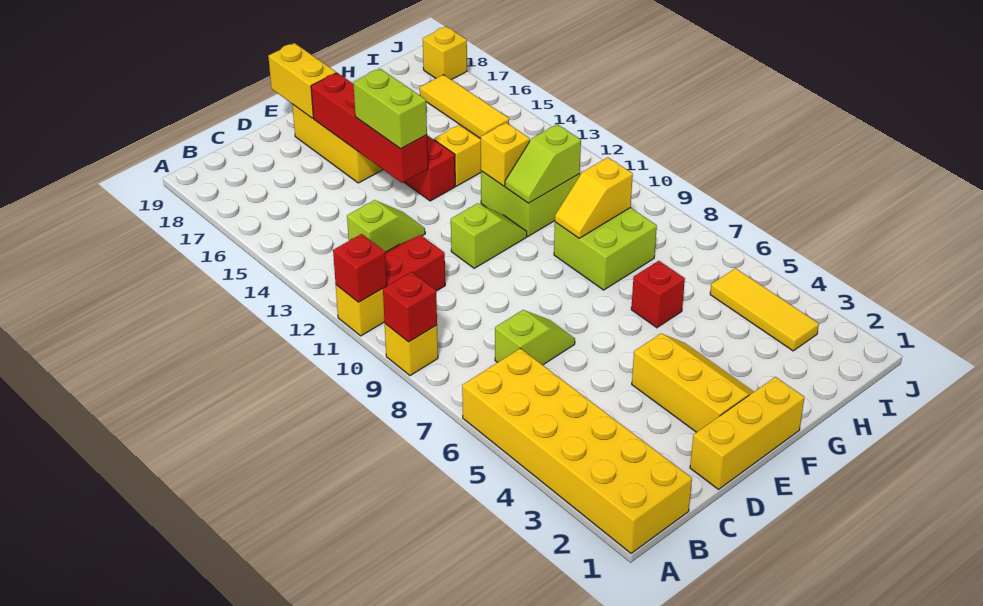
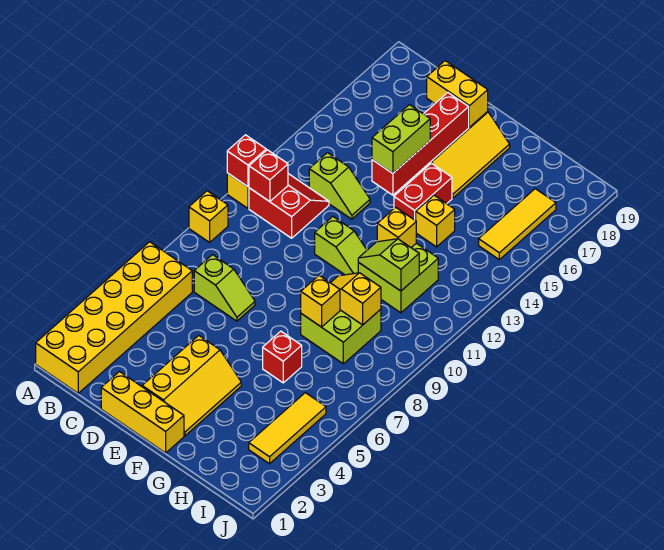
red brick A9 level 2 -> red brick B11 level 2
yellow brick E18:E19 level 2 -> yellow brick D18:E18 level 2
yellow brick J18 level 1 -> yellow brick G8 level 2

